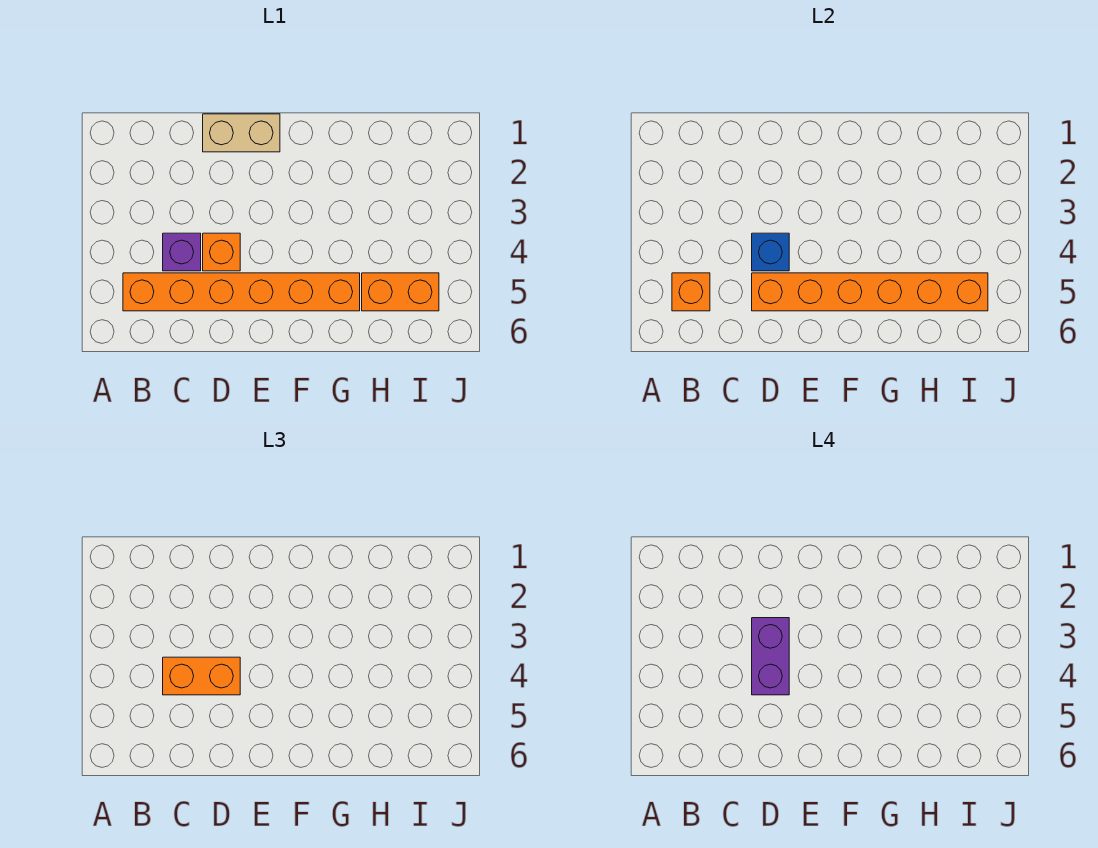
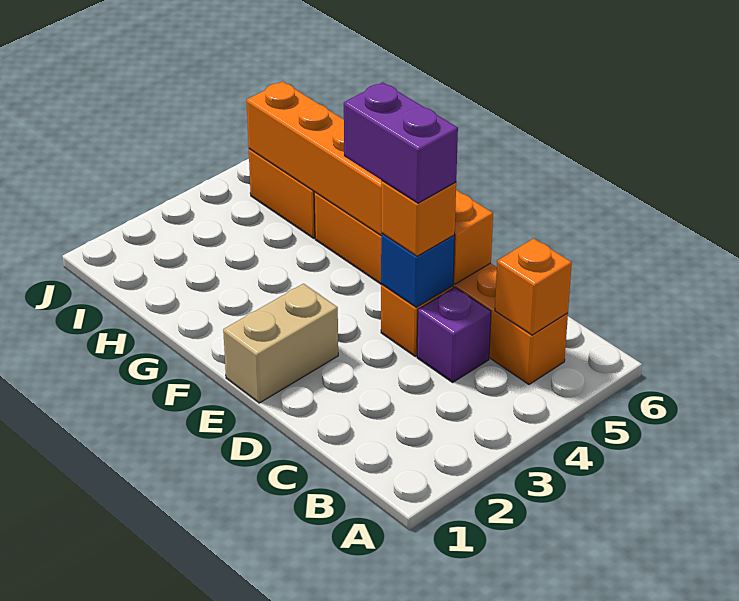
orange brick C4:D4 level 3 -> orange brick D4 level 3
tan brick D1:E1 level 1 -> tan brick E1:E2 level 1
purple brick D3:D4 level 4 -> purple brick D4:E4 level 4

